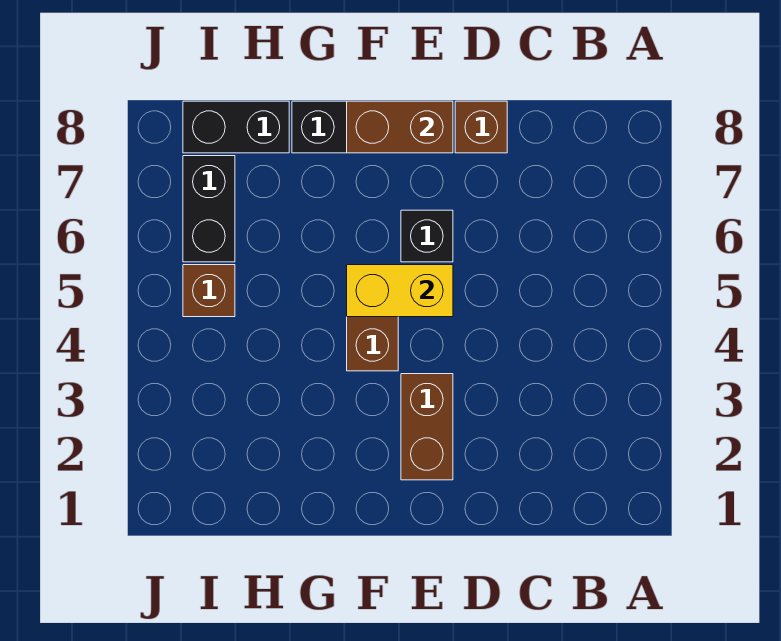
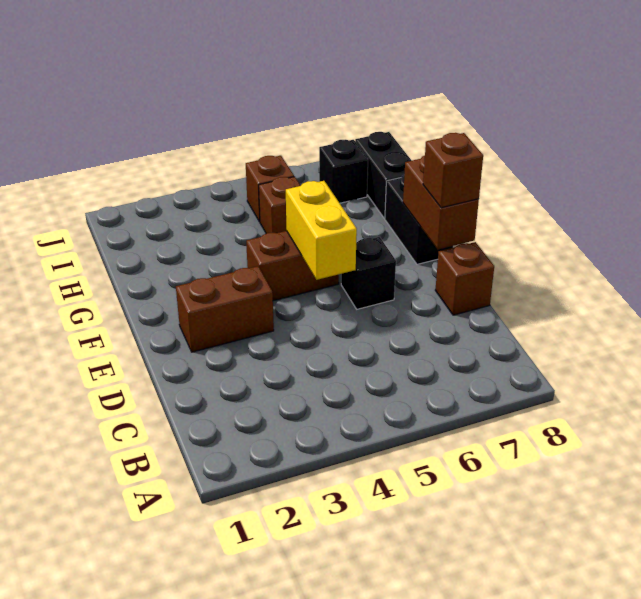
none -> brown brick E8 level 3
none -> brown brick H5 level 1
black brick I6:I7 level 1 -> black brick I7 level 1

